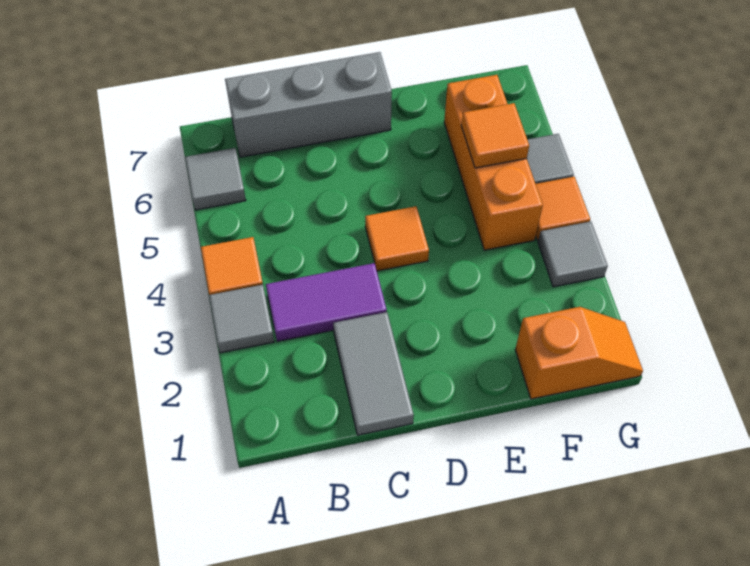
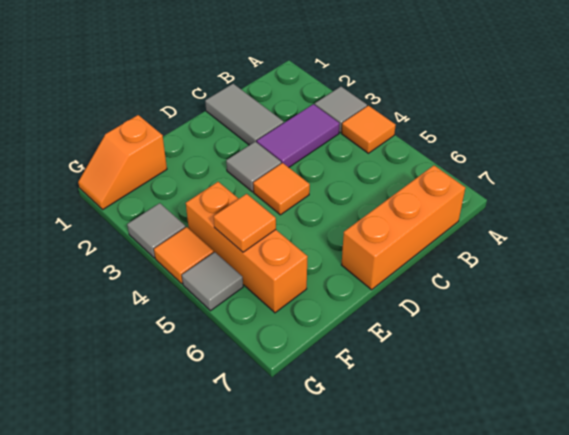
grey tile A6 level 1 -> grey tile D3 level 1
grey brick B7:D7 level 1 -> orange brick B7:D7 level 1

